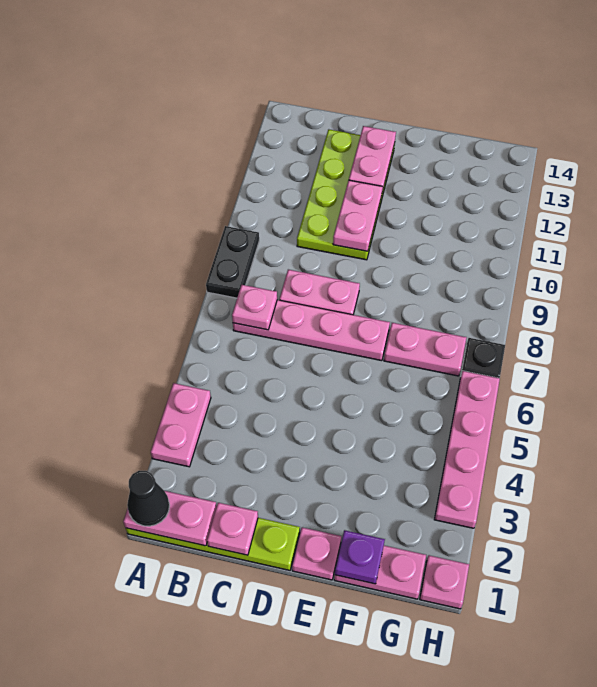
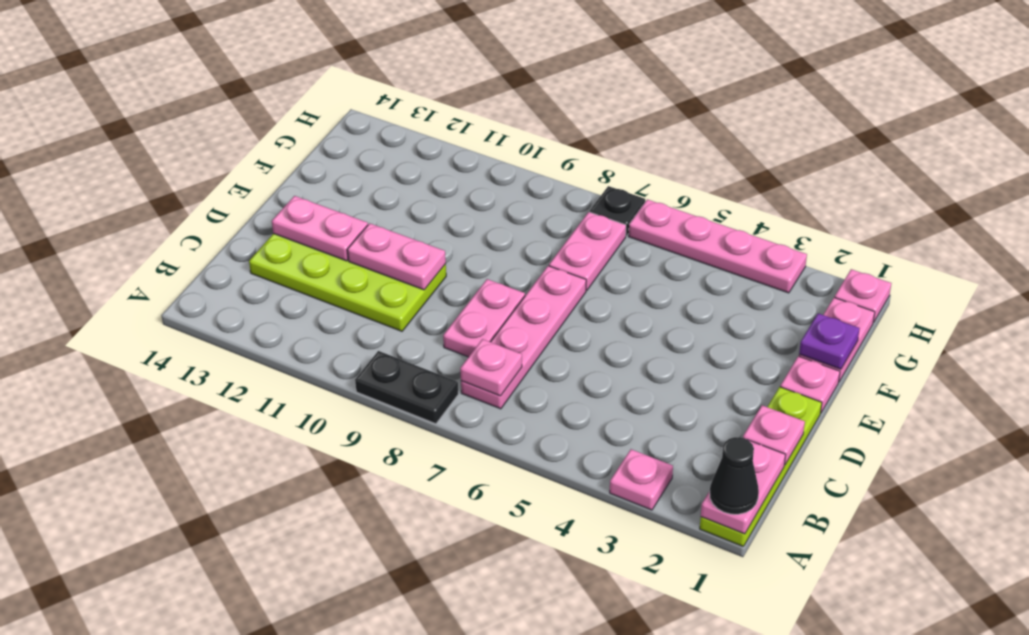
pink plate A3:A4 level 1 -> pink plate A3 level 1

